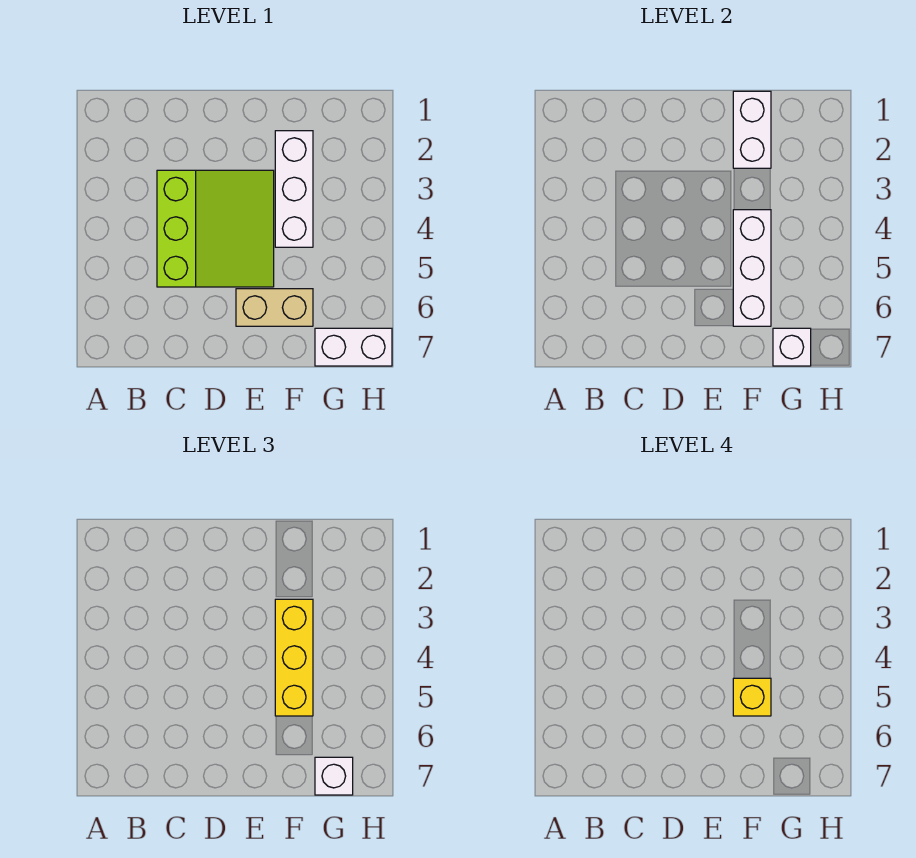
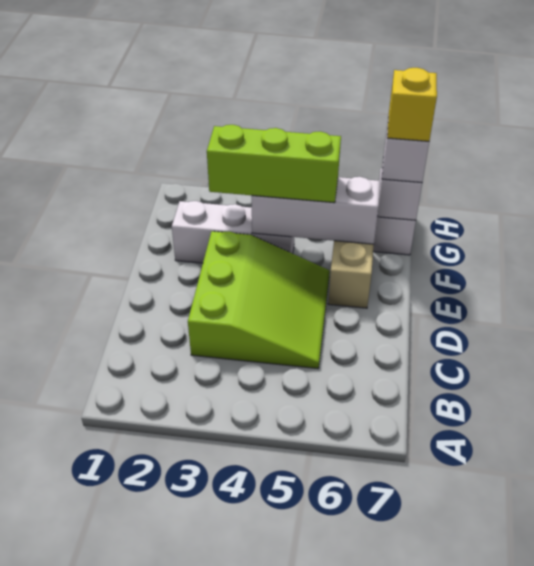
lime slope C3:E5 level 1 top C -> lime slope C3:E5 level 1 top 3
white brick F1:F2 level 2 -> none
yellow brick F3:F5 level 3 -> lime brick F3:F5 level 3
yellow brick F5 level 4 -> yellow brick G7 level 4

